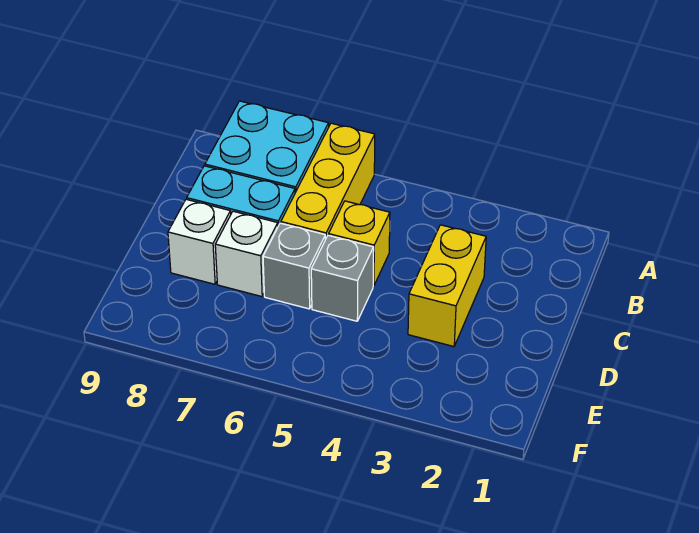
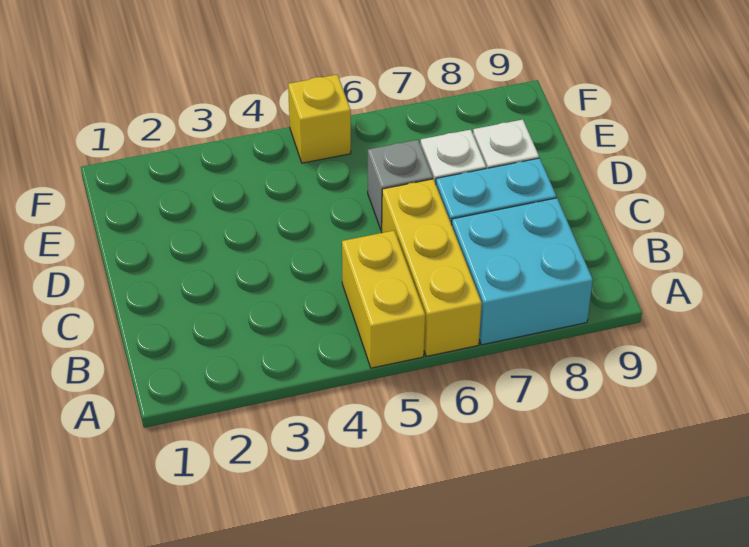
yellow brick C3:D3 level 1 -> yellow brick A5:B5 level 1
yellow brick C5 level 1 -> yellow brick F5 level 1
grey brick D5 level 1 -> none

